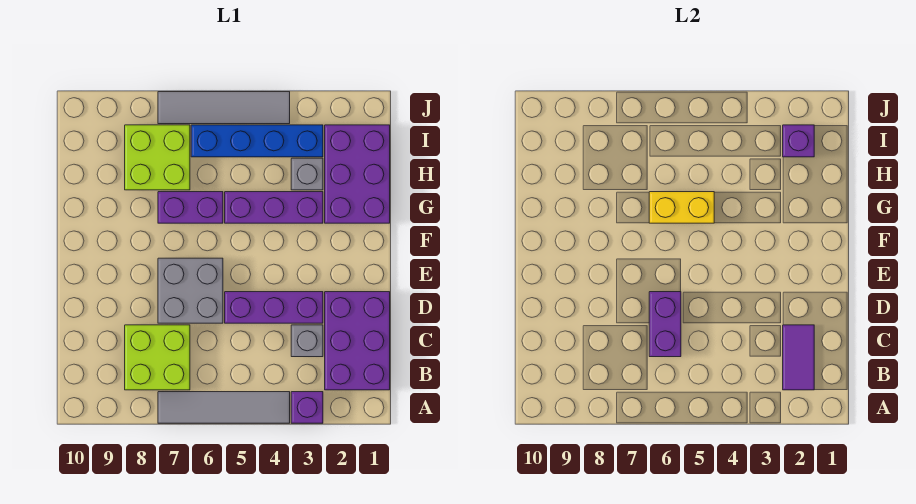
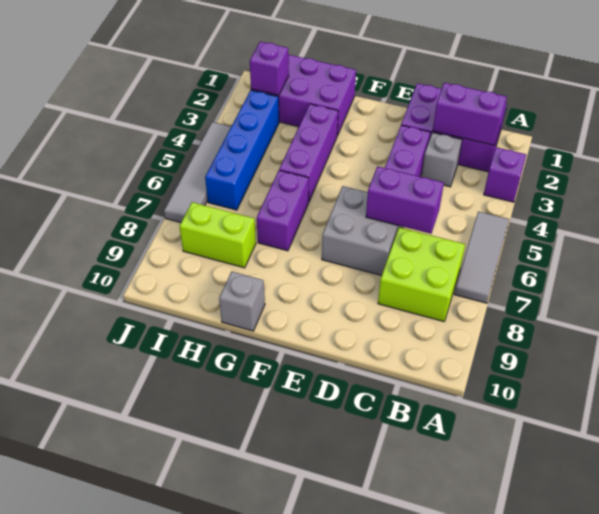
grey tile A4:A7 level 1 -> grey tile A5:A7 level 1
purple tile B2:C2 level 2 -> purple brick B2:C2 level 2
yellow brick G5:G6 level 2 -> none
grey brick H3 level 1 -> grey brick G10 level 1
lime brick H7:I8 level 1 -> lime brick H8:I8 level 1

